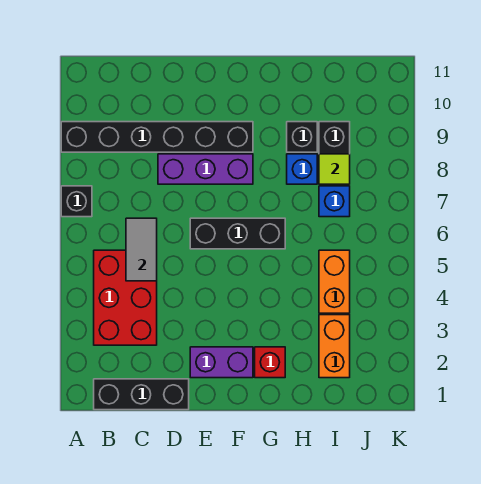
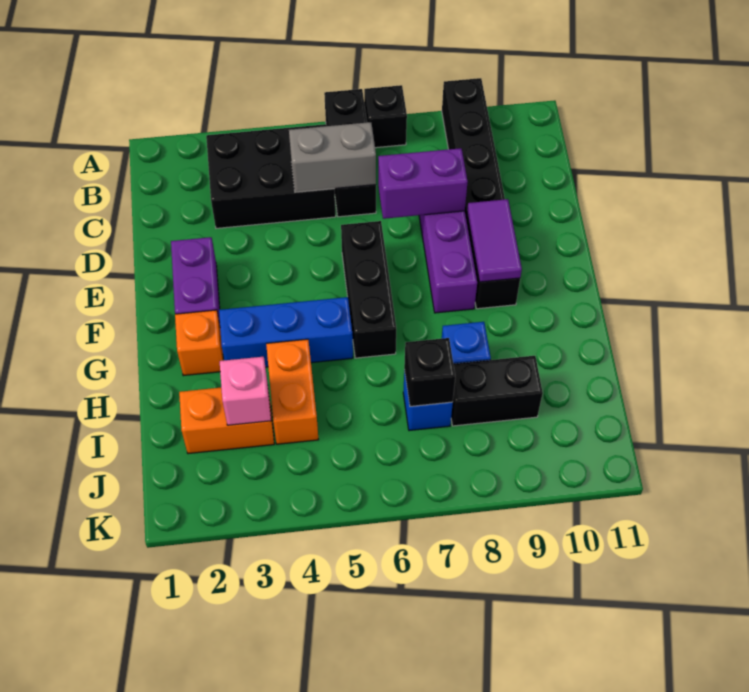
black brick B1:D1 level 1 -> black brick A6:C6 level 1
red brick B3:C5 level 1 -> black brick B3:C5 level 1
grey tile C5:C6 level 2 -> grey brick C5:C6 level 2
none -> purple brick D7:D8 level 2
none -> purple tile E9:F9 level 2
red brick G2 level 1 -> orange brick G2 level 1
none -> blue brick G3:G5 level 1
black brick H9 level 1 -> black brick I7 level 2
none -> pink brick I3 level 2
orange brick I4:I5 level 1 -> orange brick H4:I4 level 1
lime tile I8 level 2 -> none

